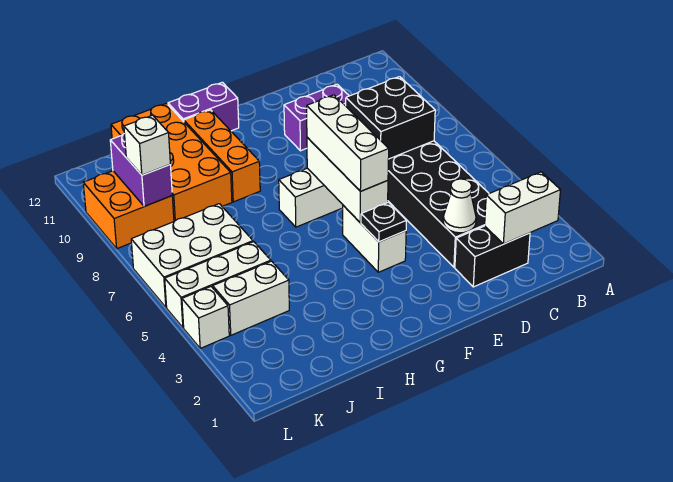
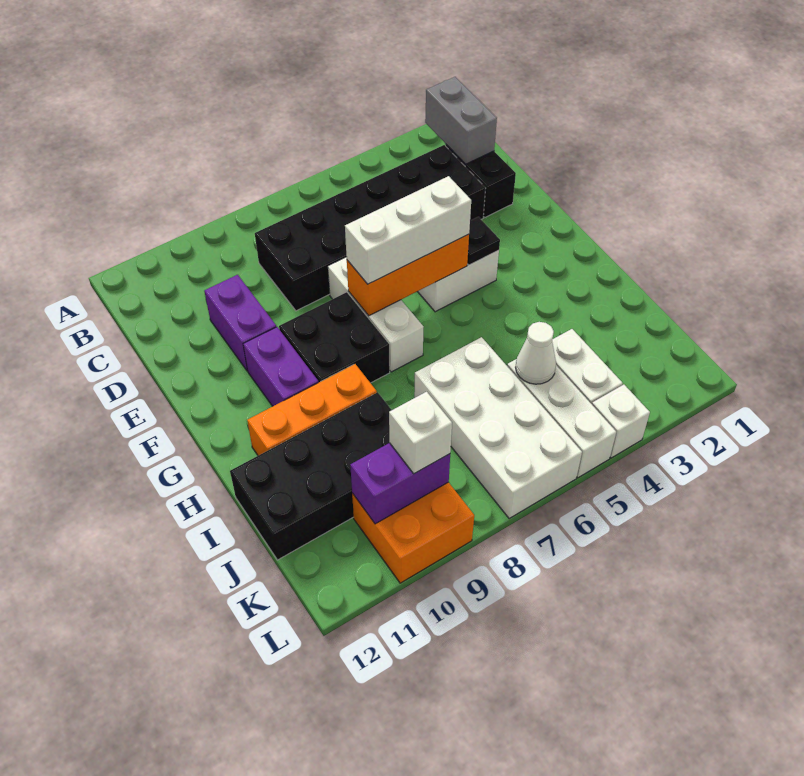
white brick B2:C2 level 2 -> grey brick B2:C2 level 2
black brick C7:D8 level 2 -> black brick F8:G9 level 1
white cone D3 level 2 -> white cone J5 level 2
white brick F5:F7 level 2 -> orange brick F5:F7 level 2
purple brick G12:H12 level 1 -> purple brick F10:G10 level 1
orange brick I9:J12 level 1 -> black brick I9:J12 level 1
white brick J6:L7 level 1 -> white brick I6:L7 level 1

